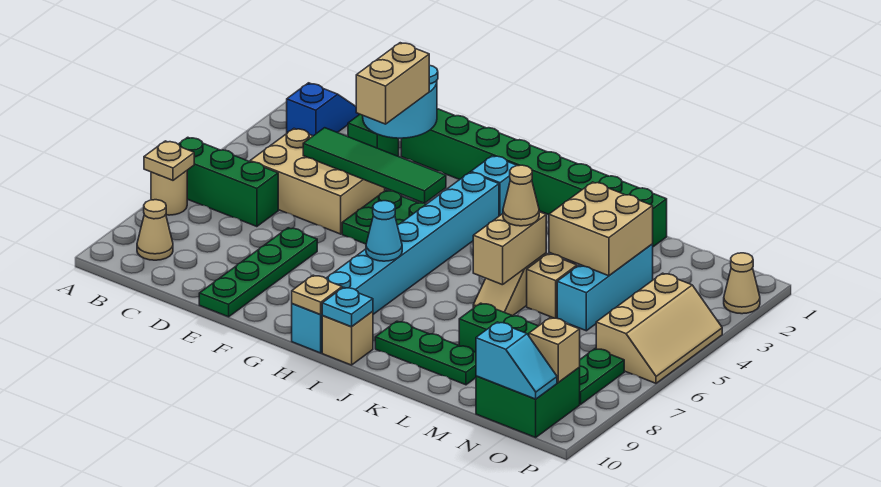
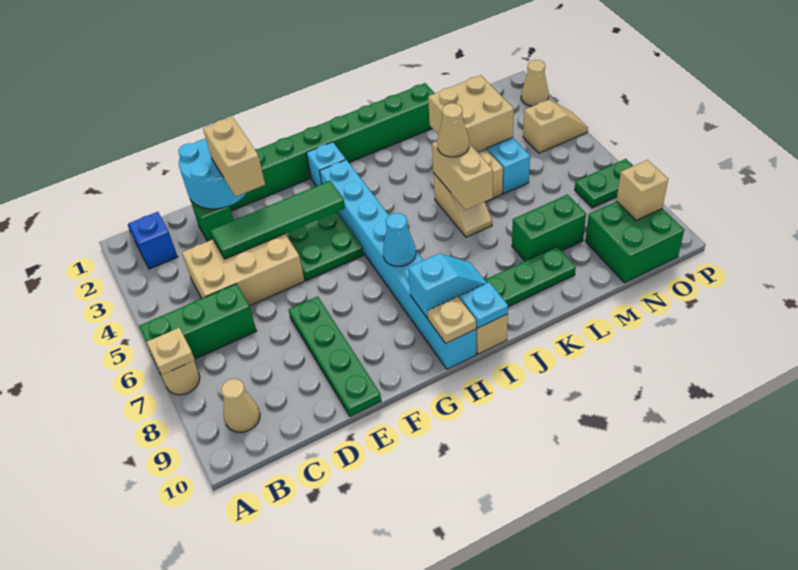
cyan slope N10:O10 level 2 top N -> cyan slope H9:I9 level 2 top H
tan slope O4:P6 level 1 top O -> tan slope O4:P4 level 1 top O
green plate O7:O8 level 1 -> green plate O7:P7 level 1

